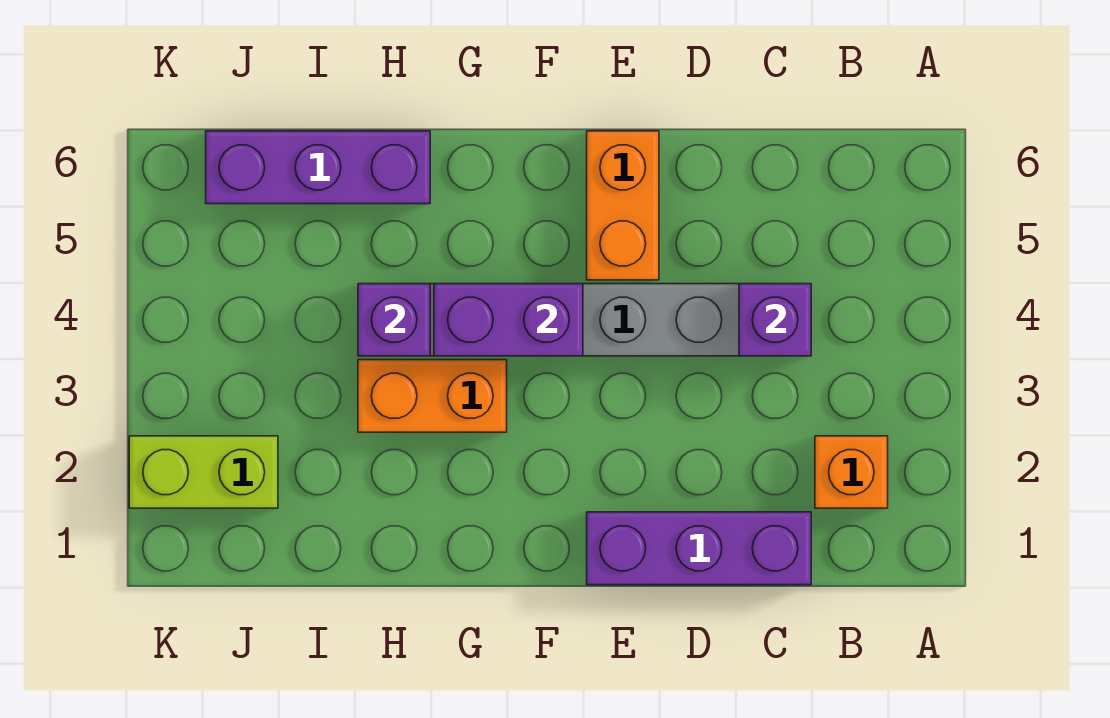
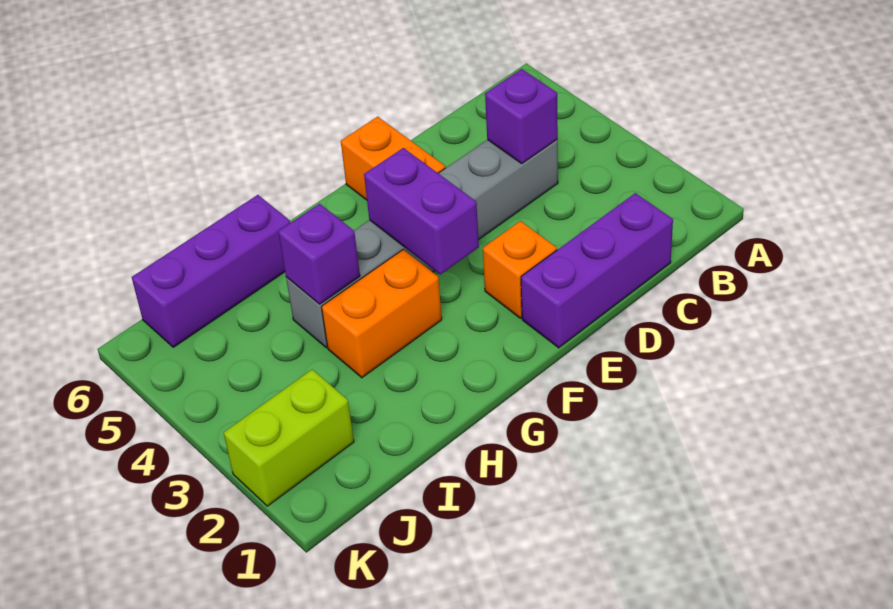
orange brick B2 level 1 -> orange brick E2 level 1
purple brick F4:G4 level 2 -> purple brick F3:F4 level 2

